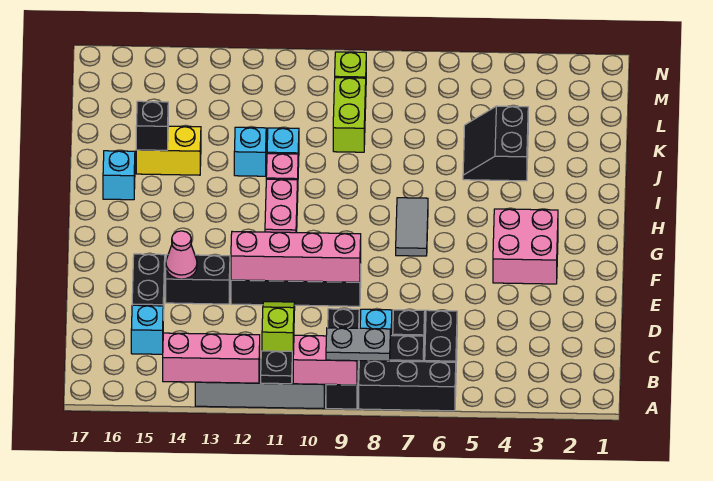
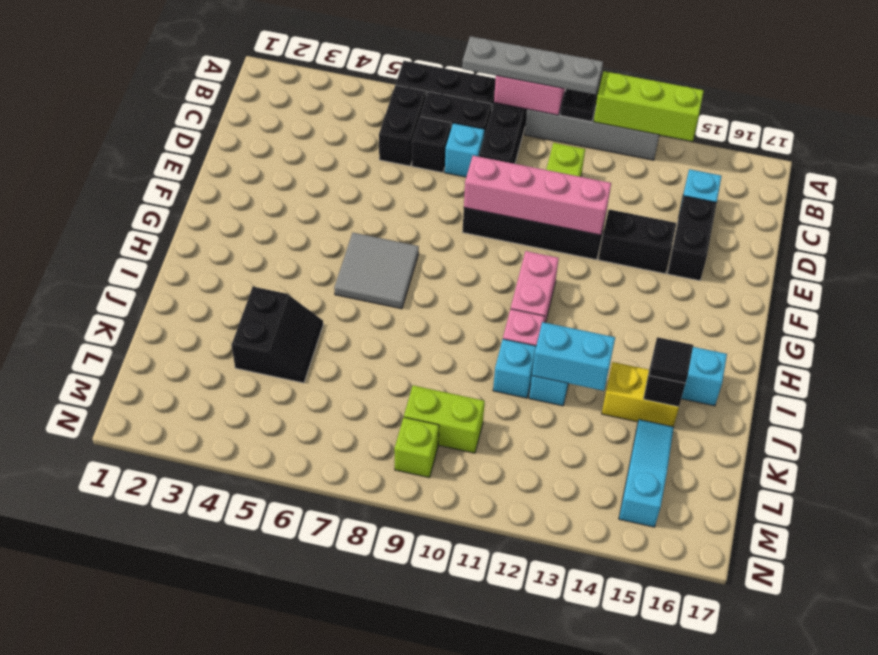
grey plate A8:A9 level 3 -> grey plate A8:A11 level 3
pink brick A12:A14 level 2 -> lime brick A12:A14 level 2
pink cone E14 level 2 -> none
pink brick F3:G4 level 1 -> none
grey tile G7:H7 level 1 -> grey tile G6:H7 level 1
none -> cyan brick J12:J13 level 2
none -> black tile J15 level 3
lime brick K9:L9 level 1 -> lime brick L9:L10 level 1
none -> cyan slope K15:M15 level 1 top M

